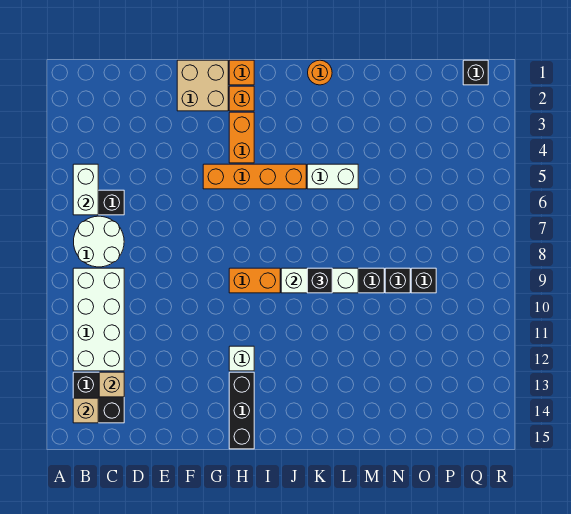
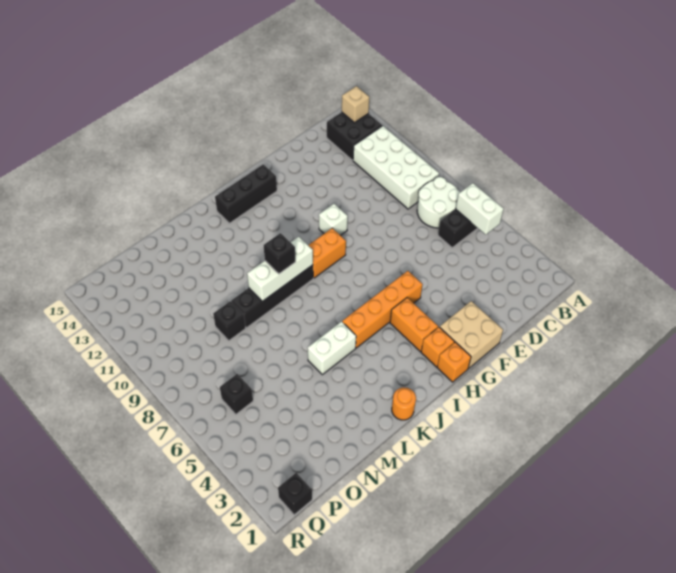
tan brick C13 level 2 -> none
white brick H12 level 1 -> white brick G10 level 1
black brick H13:H15 level 1 -> black brick H14:J14 level 1
black brick O9 level 1 -> black brick P6 level 1

